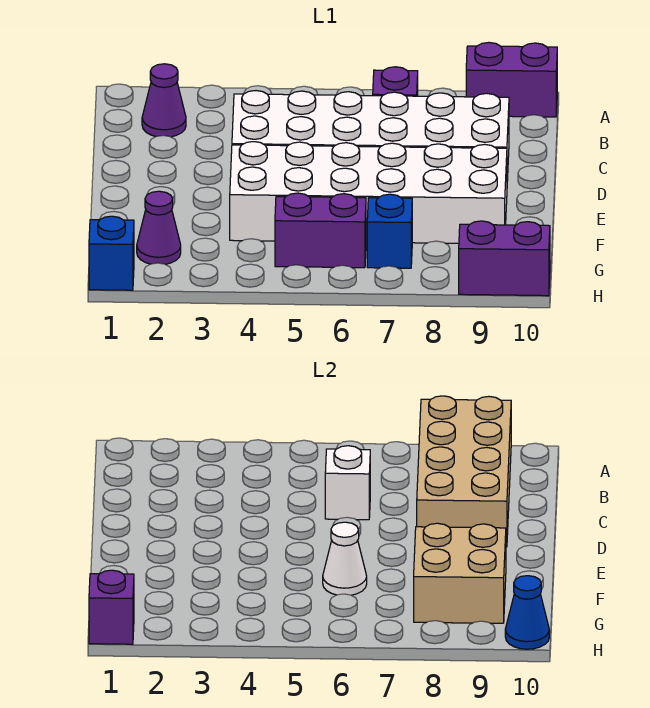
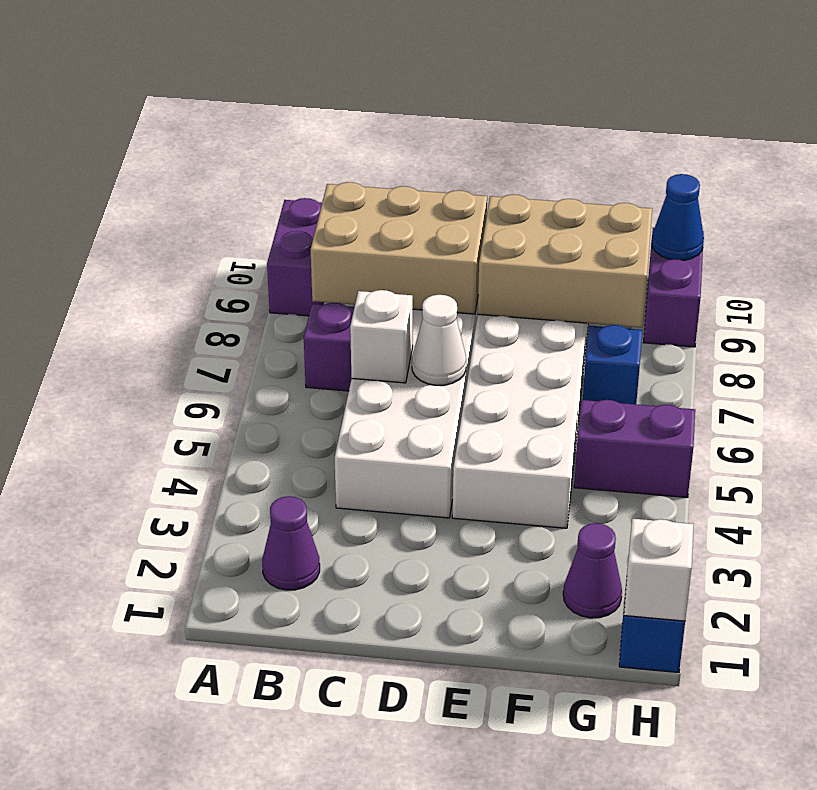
tan brick A8:D9 level 2 -> tan brick B8:D9 level 2
white cone F6 level 2 -> white cone D6 level 2
tan brick F8:G9 level 2 -> tan brick E8:G9 level 2
purple brick G5:G6 level 1 -> purple brick G5:H5 level 1
purple brick H1 level 2 -> white brick H1 level 2

